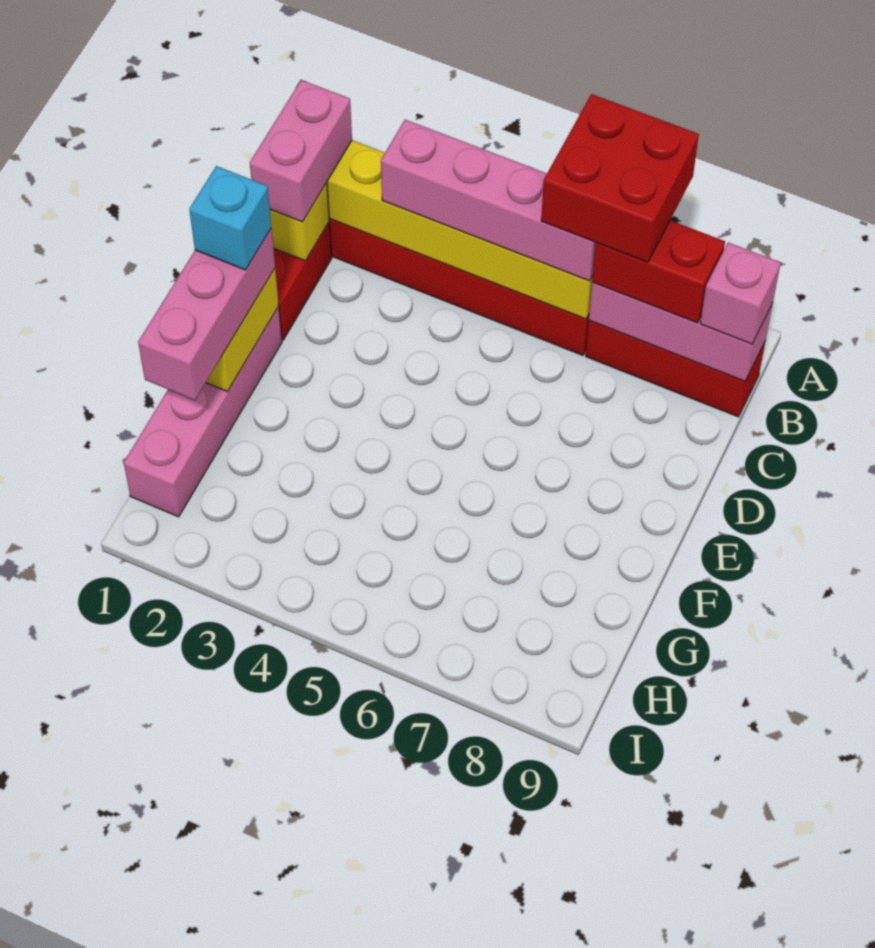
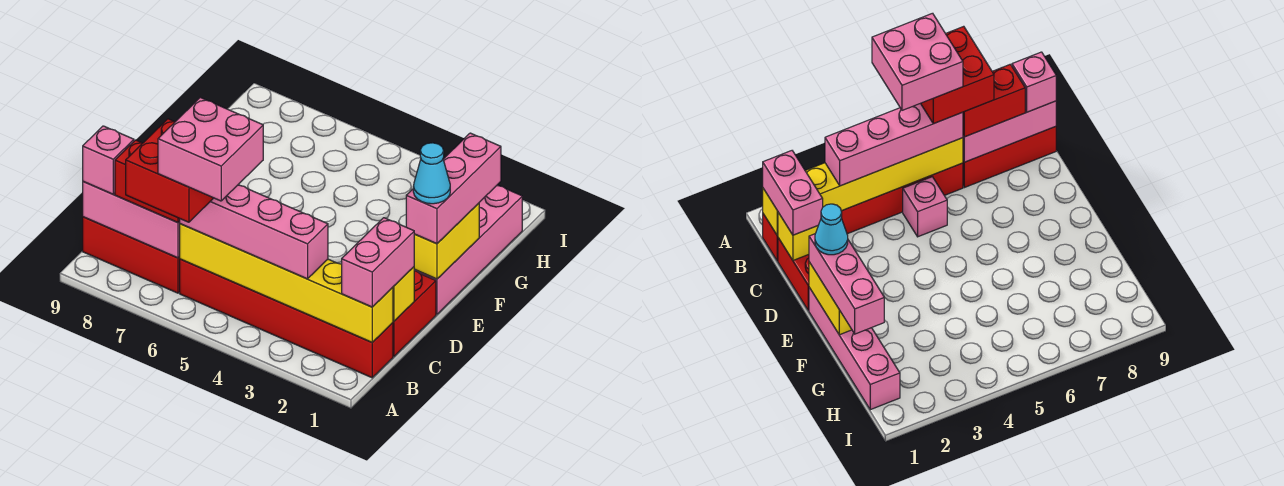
none -> pink brick A5:B6 level 5
none -> pink brick C5 level 1
cyan brick E1 level 4 -> cyan cone E1 level 4

